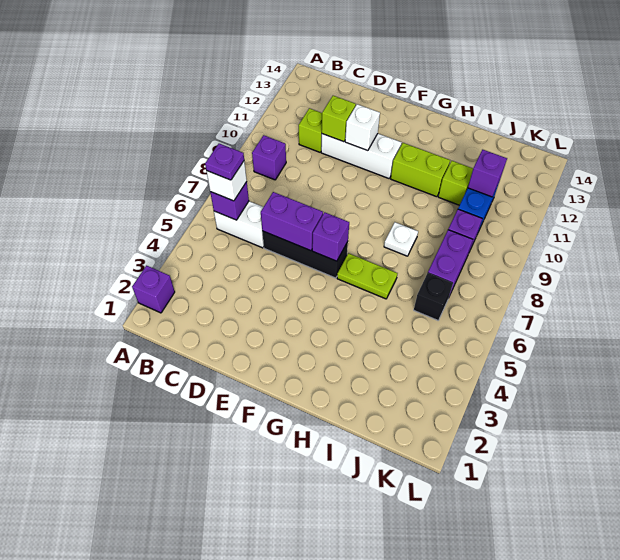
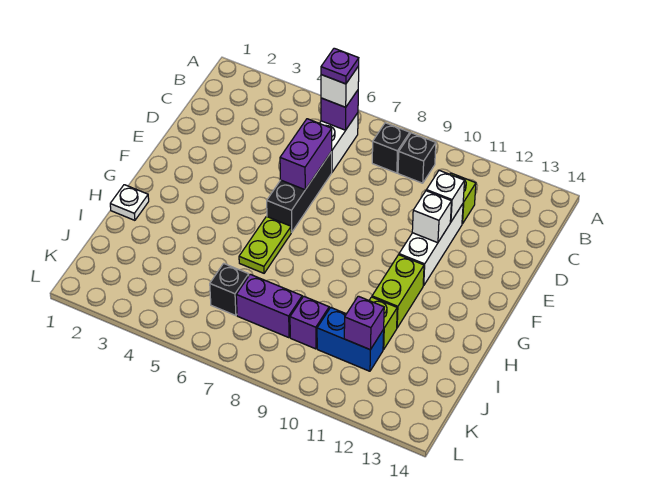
purple brick A2 level 1 -> none
none -> black brick B8 level 1
purple brick B9 level 1 -> black brick B9 level 1
lime brick D11 level 2 -> white brick D11 level 2
purple brick F6 level 2 -> none
white plate H8 level 1 -> white plate H1 level 1

